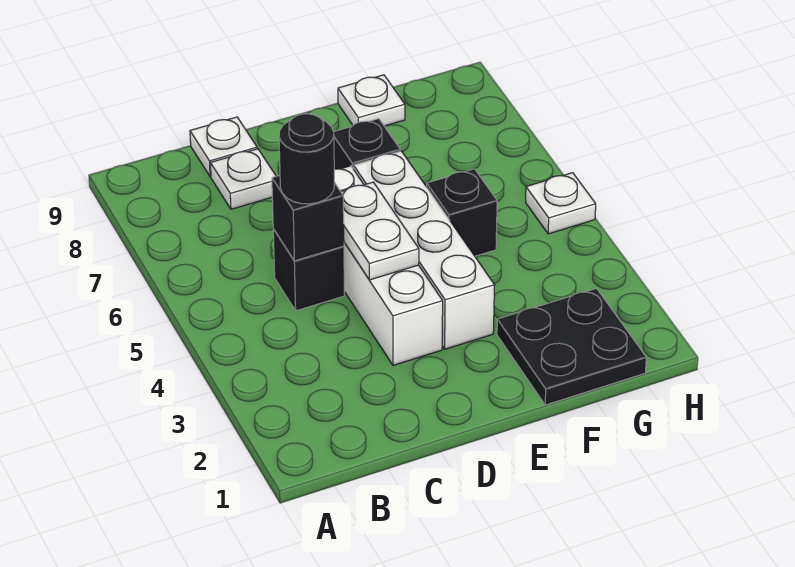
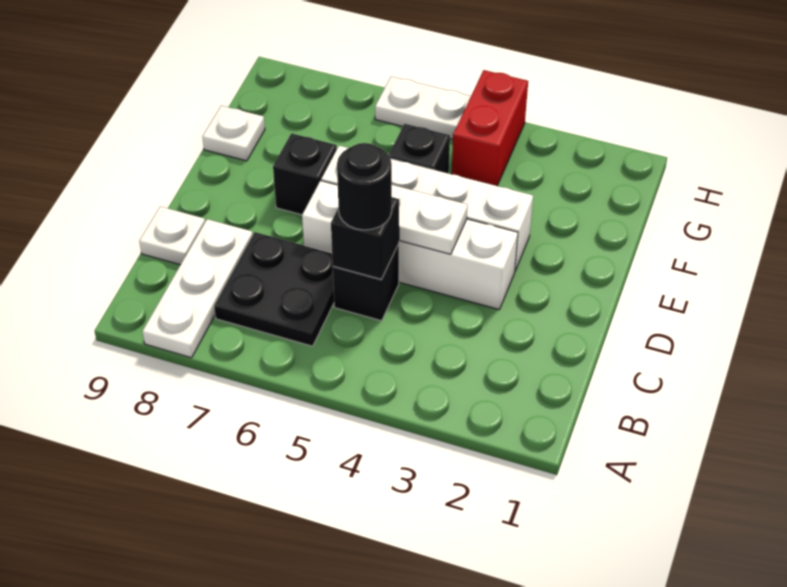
white plate C8 level 1 -> white plate A8:C8 level 1
black plate F1:G2 level 1 -> black plate B6:C7 level 1
none -> red brick G4:H4 level 1
white plate H5 level 1 -> white plate H5:H6 level 1

